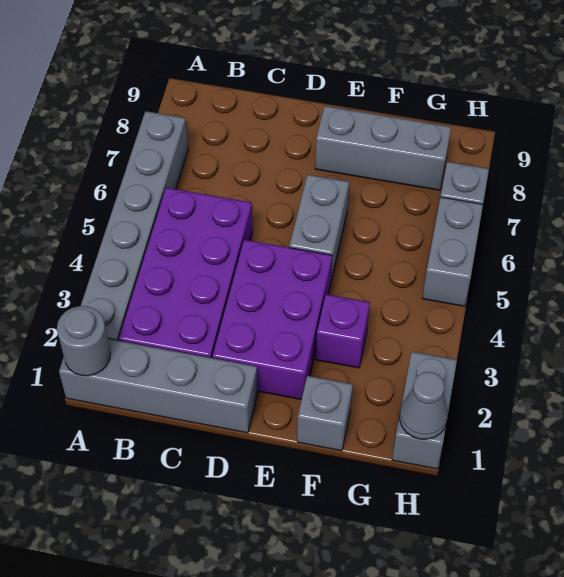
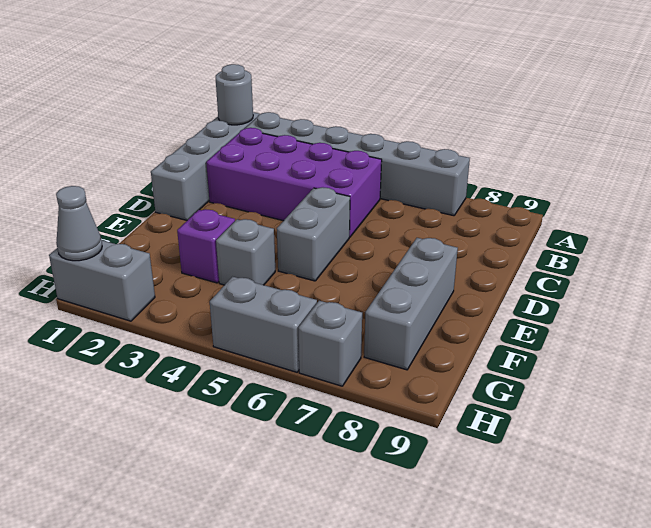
purple brick D2:E4 level 1 -> none
grey brick E5:E6 level 1 -> grey brick D5:E5 level 1
grey brick F1 level 1 -> grey brick F4 level 1

